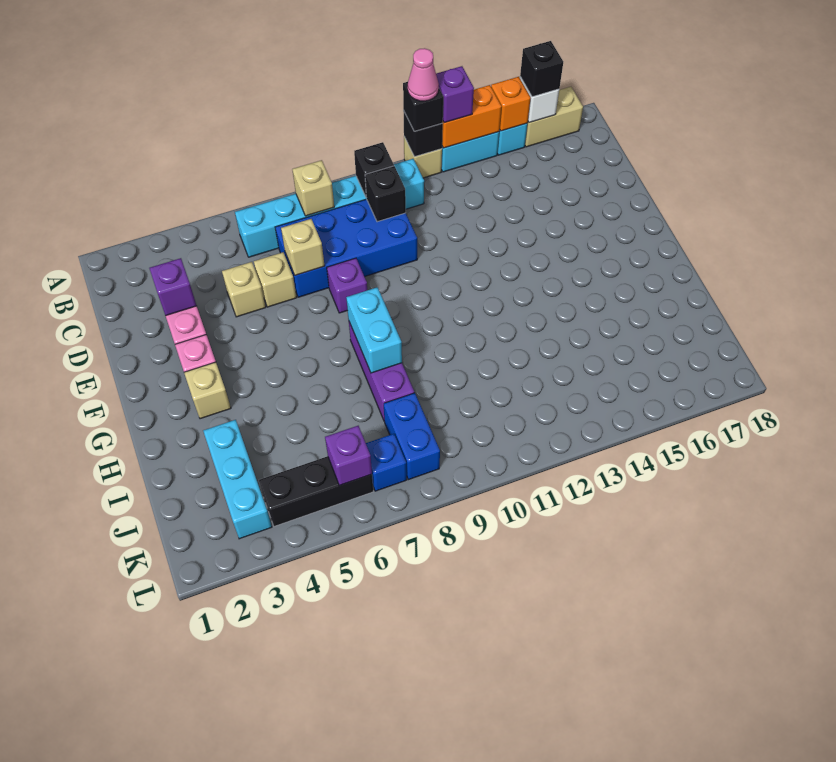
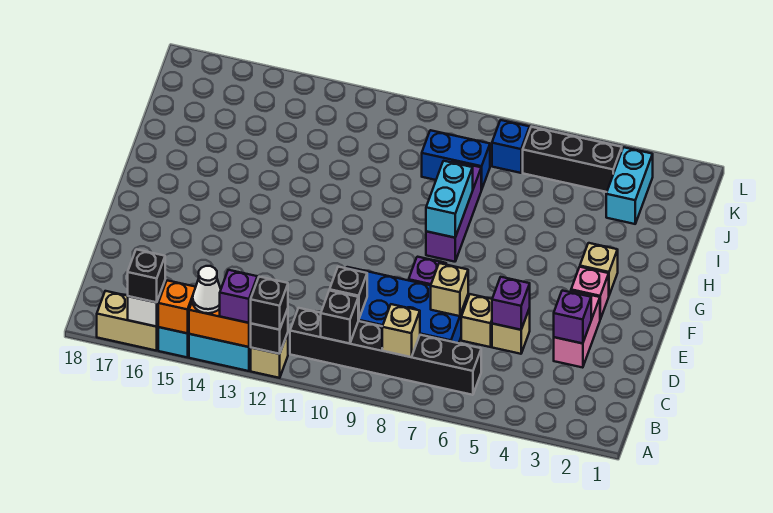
pink cone A12 level 4 -> none
none -> white cone A14 level 3
cyan brick B6:B11 level 1 -> black brick B6:B11 level 1
cyan brick I3:K3 level 1 -> cyan brick J3:K3 level 1
blue brick J8:K8 level 1 -> blue brick J8:J9 level 1
purple brick K6 level 2 -> purple brick D5 level 2

